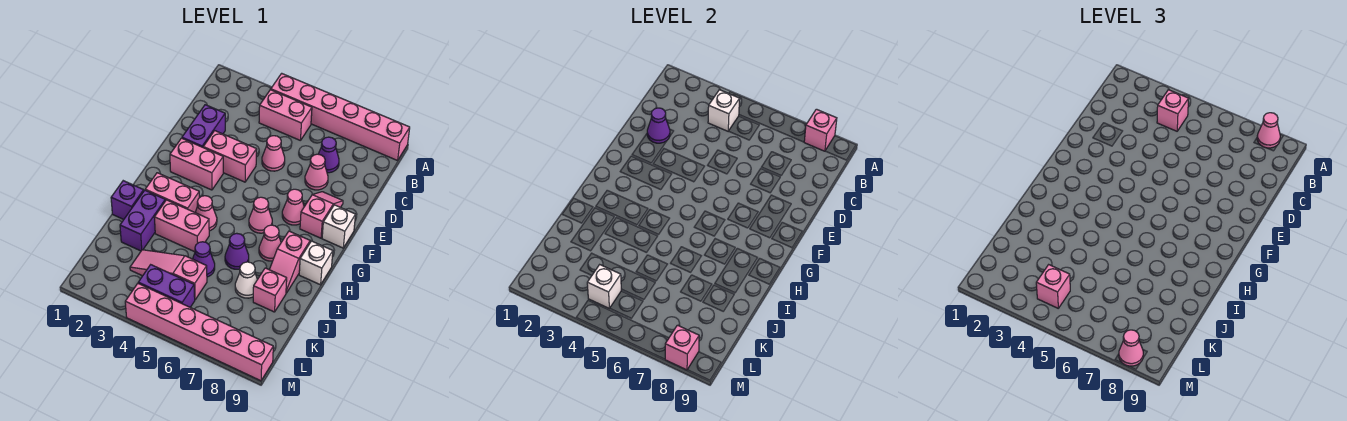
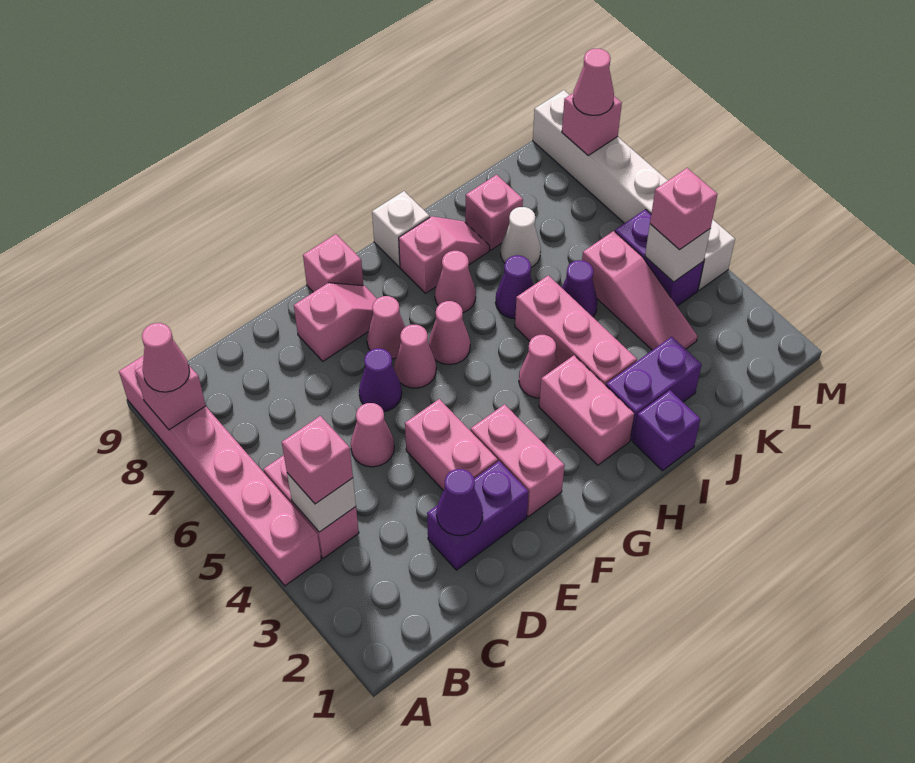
purple cone C7 level 1 -> purple cone E6 level 1
pink cone D7 level 1 -> pink cone F6 level 1
pink slope E8:F8 level 1 top F -> pink slope E8:F8 level 1 top E
white brick F9 level 1 -> pink brick F9 level 1
pink brick I3:I4 level 1 -> pink brick I3:I5 level 1
pink brick M4:M9 level 1 -> white brick M4:M9 level 1

